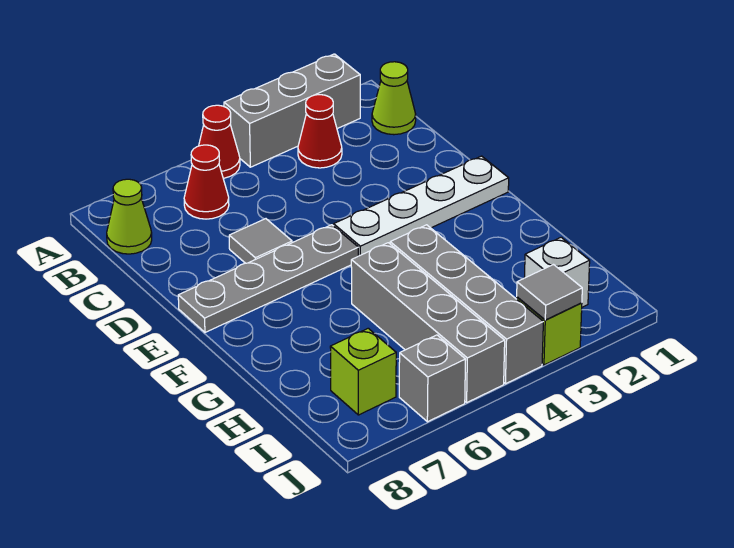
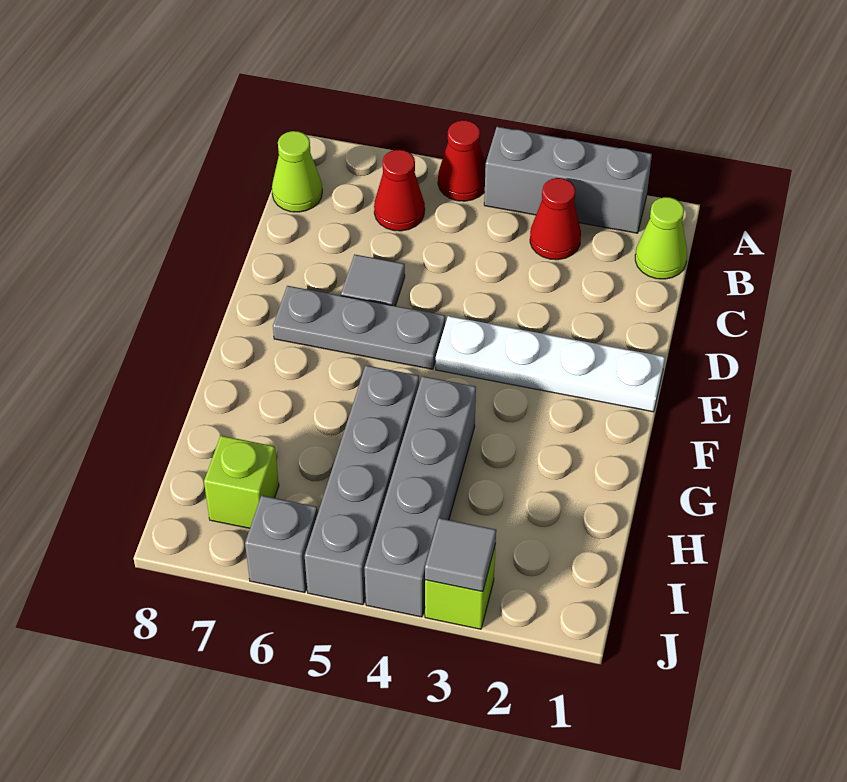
grey plate E5:E8 level 1 -> grey plate E5:E7 level 1
white brick I2 level 1 -> none

